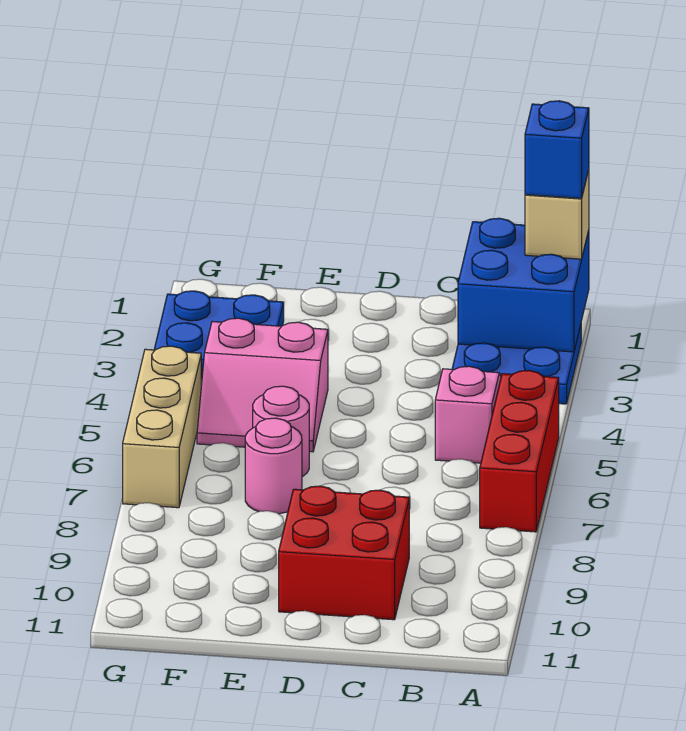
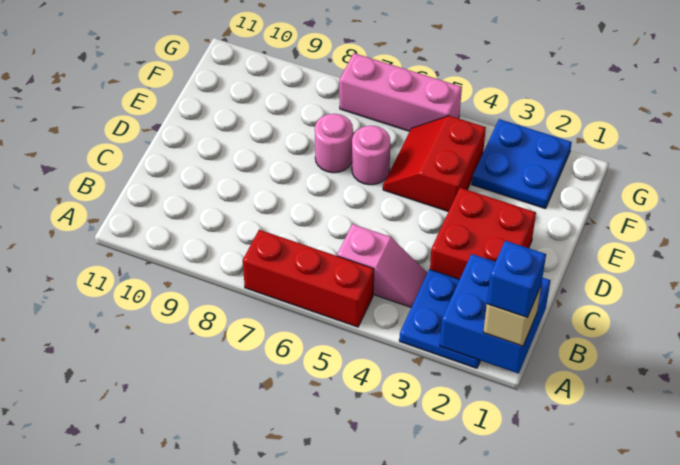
red brick C9:D10 level 1 -> red brick C2:D3 level 1
pink slope E4:F5 level 1 top 4 -> red slope E4:F5 level 1 top 4
tan brick G5:G7 level 1 -> pink brick G5:G7 level 1

